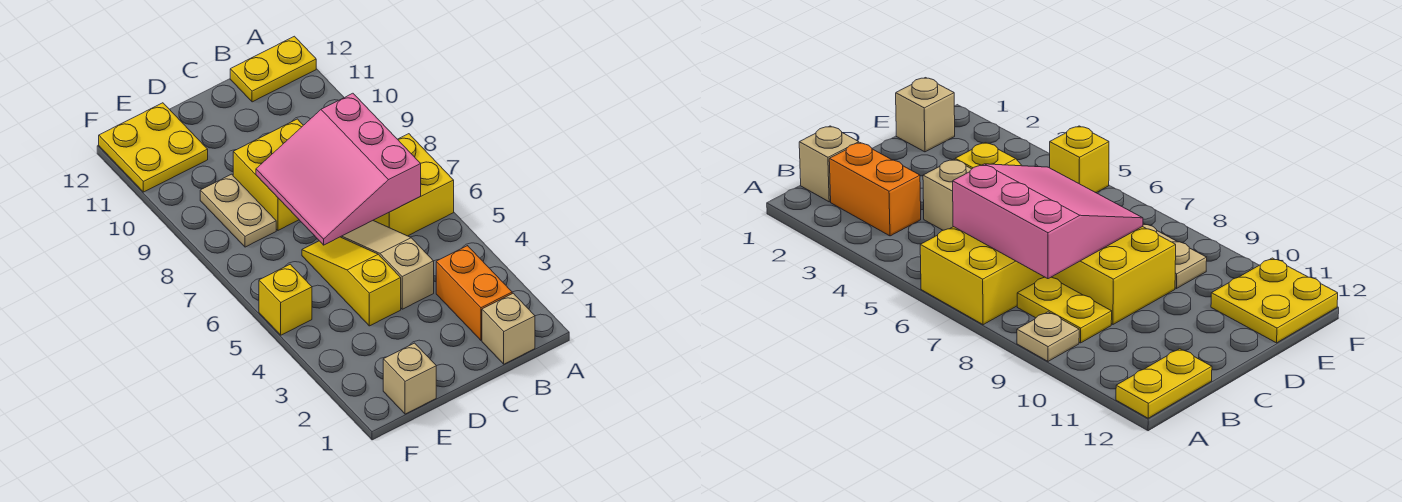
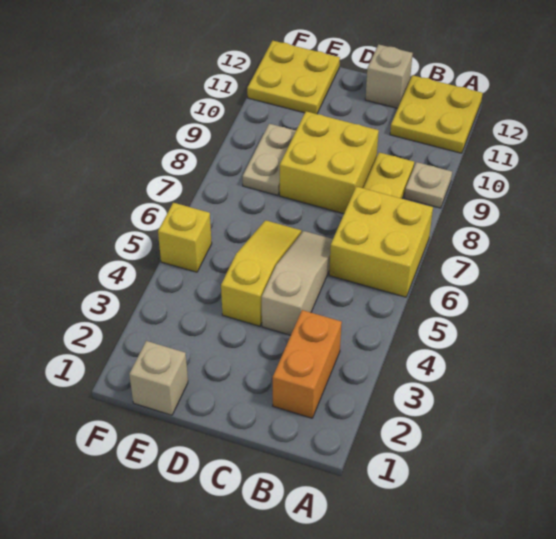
yellow plate A12:B12 level 1 -> yellow plate A11:B12 level 1
tan brick B1 level 1 -> tan brick C12 level 1
pink slope B6:D8 level 2 top B -> none

